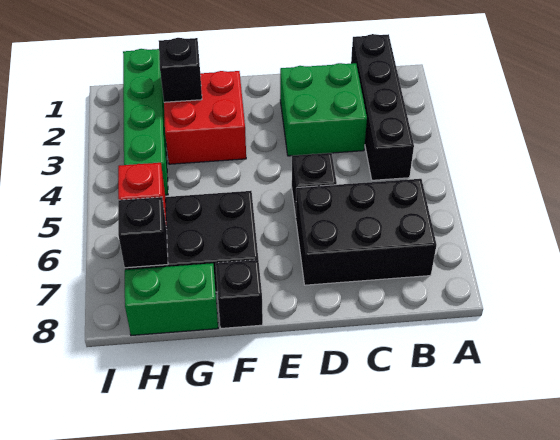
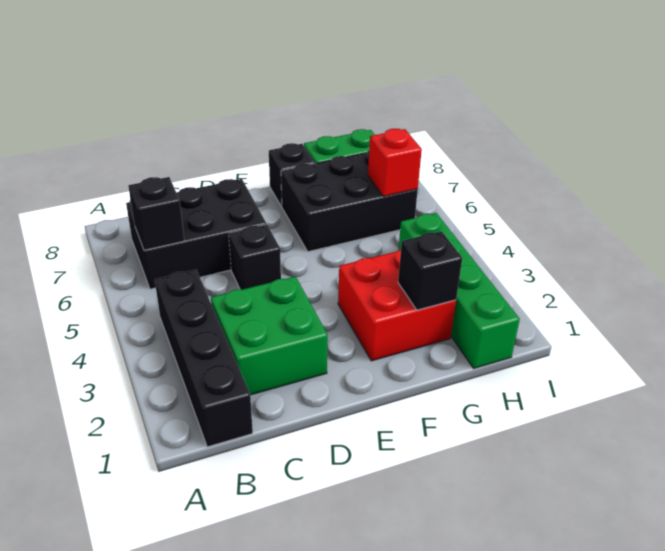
black brick H7 level 2 -> black brick B6 level 2

